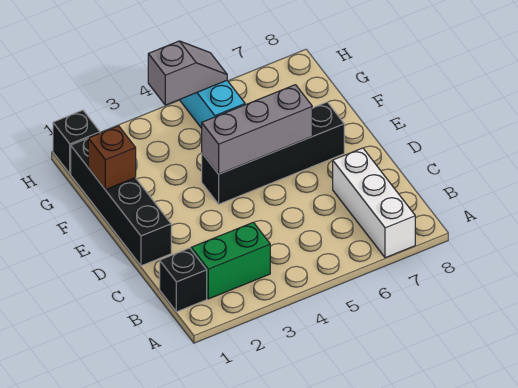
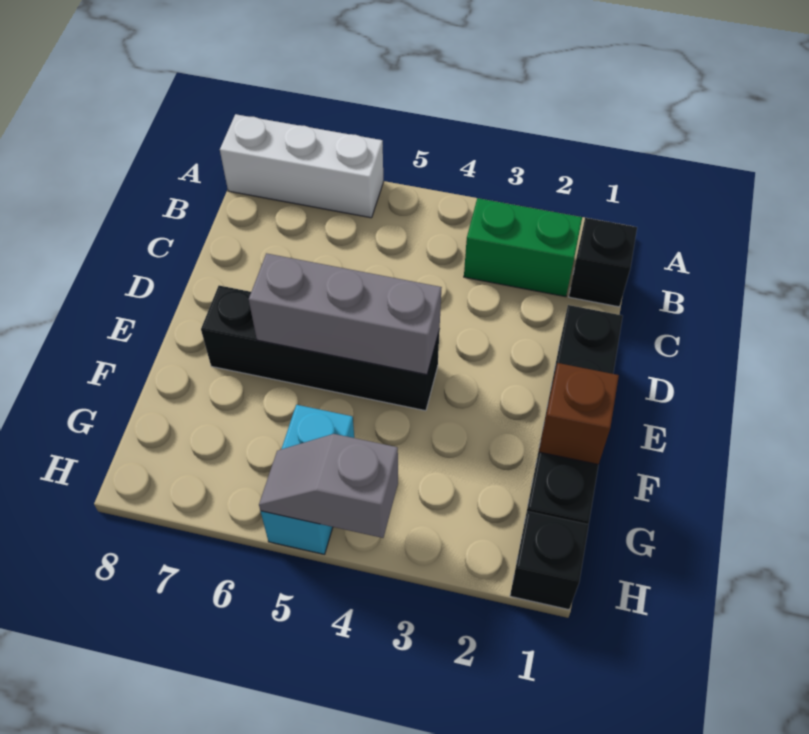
white brick A7:C7 level 1 -> white brick A6:A8 level 1

